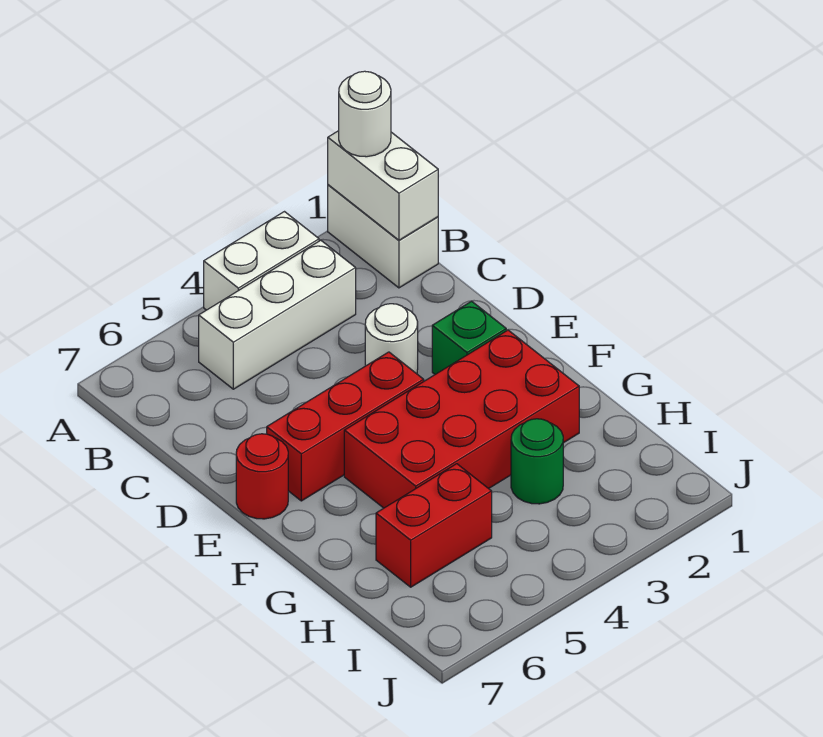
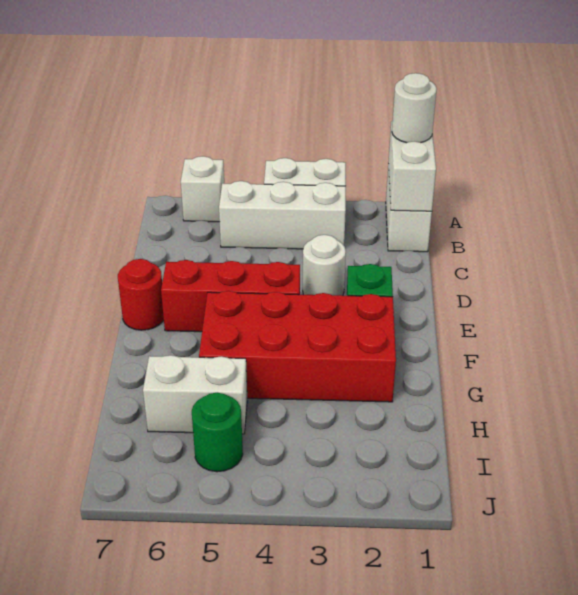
none -> white brick A6 level 1
green round brick H3 level 1 -> green round brick I5 level 1
red brick H5:H6 level 1 -> white brick H5:H6 level 1

